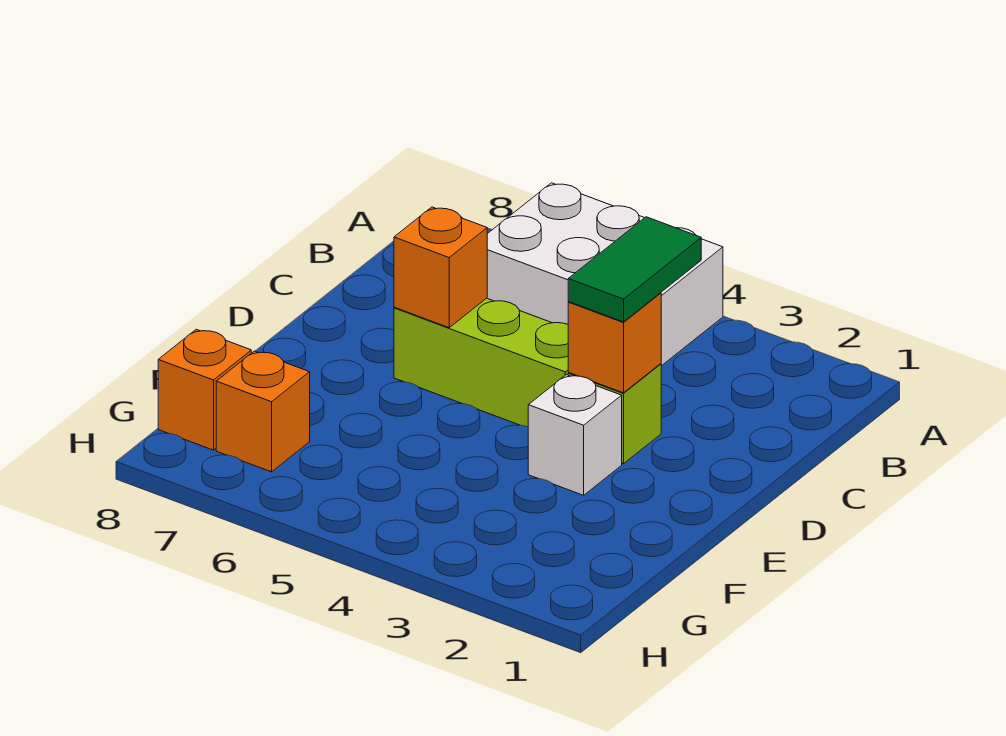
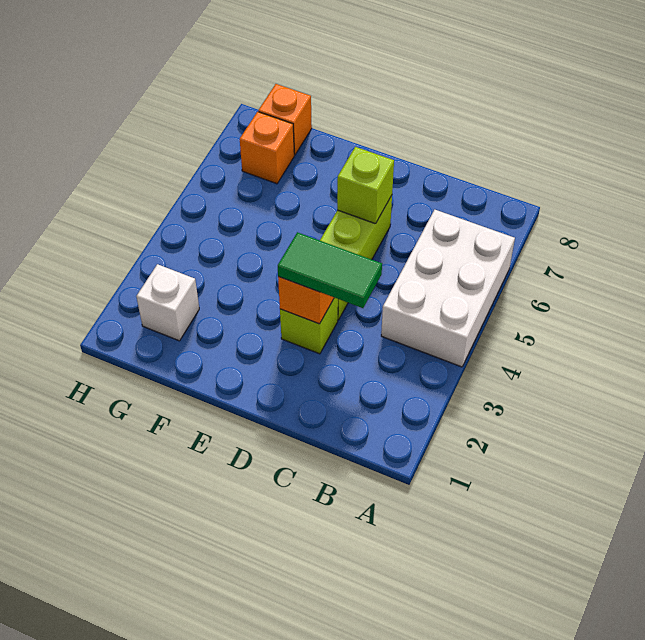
orange brick D6 level 2 -> lime brick D6 level 2
white brick E3 level 1 -> white brick G2 level 1

